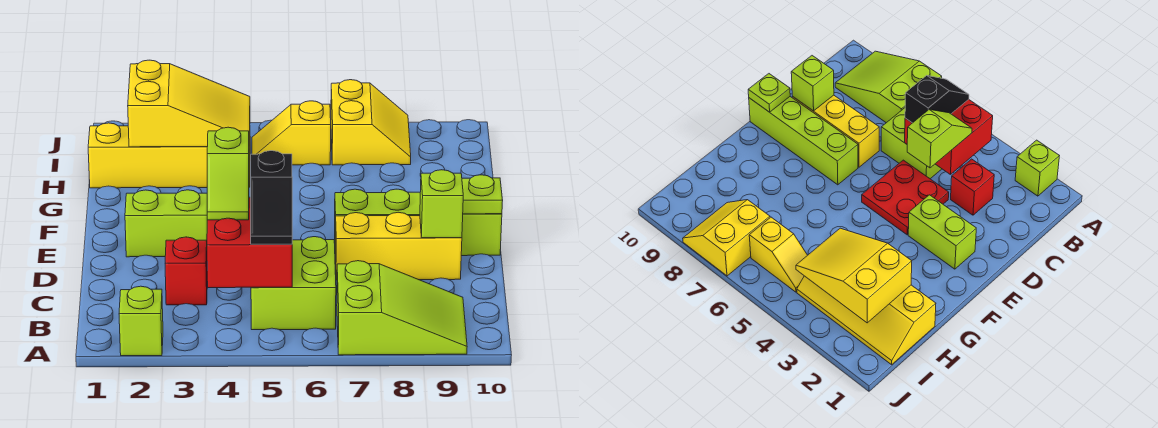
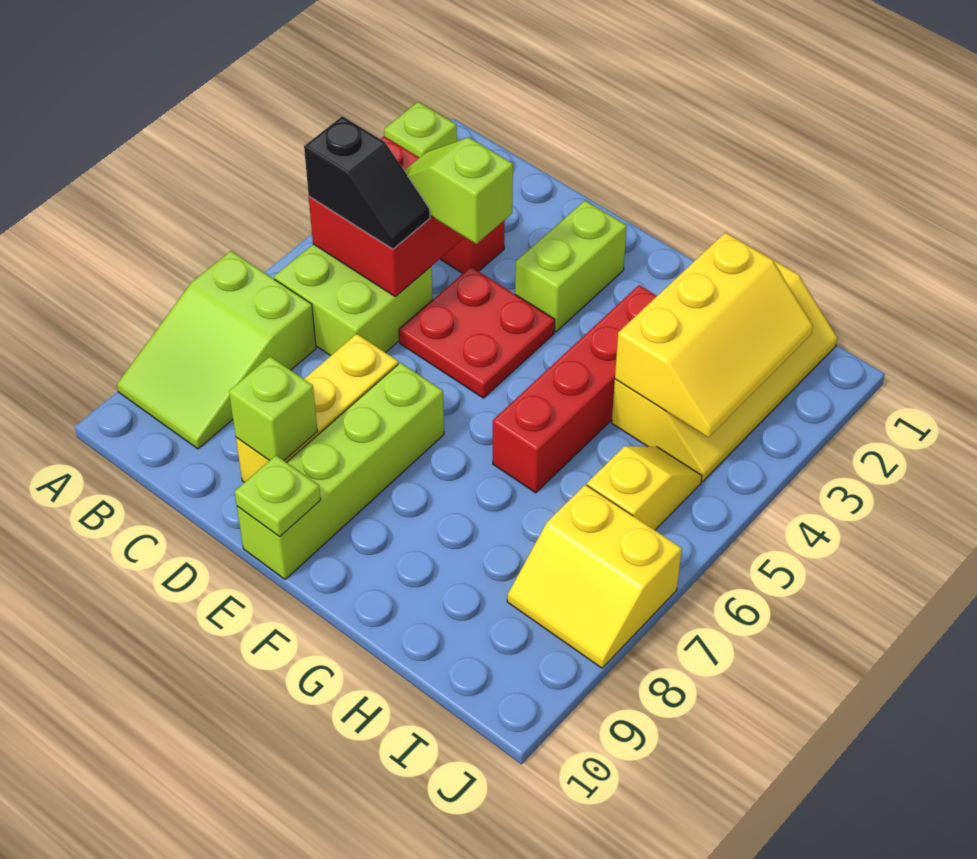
black slope B5:C5 level 3 top C -> black slope B5:C5 level 3 top B
none -> red brick G3:G6 level 1
yellow slope H2:I4 level 2 top 2 -> yellow slope H2:I4 level 2 top H

